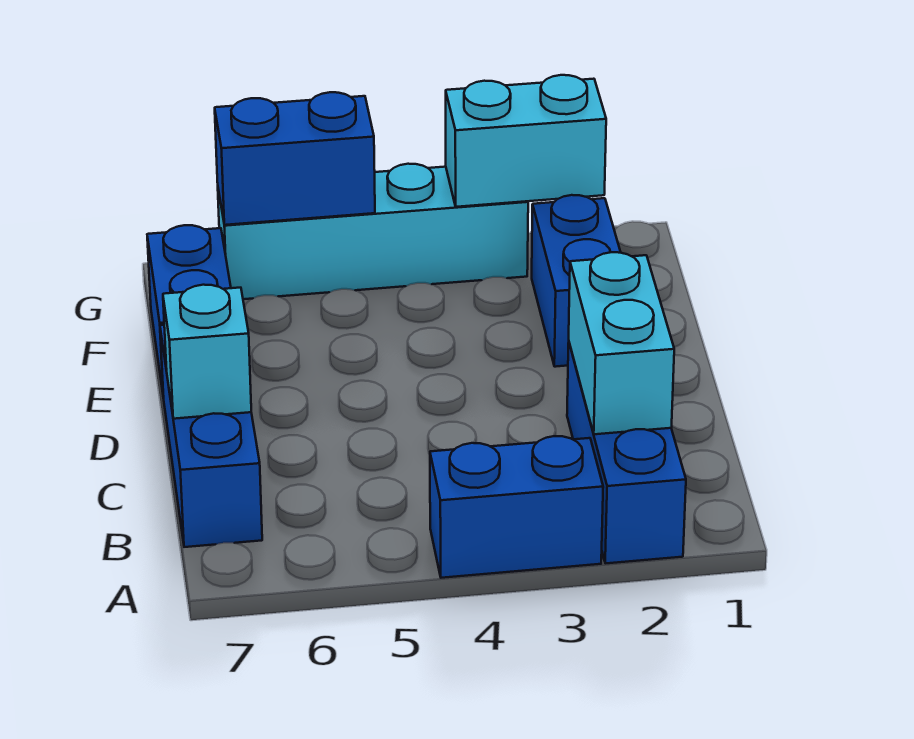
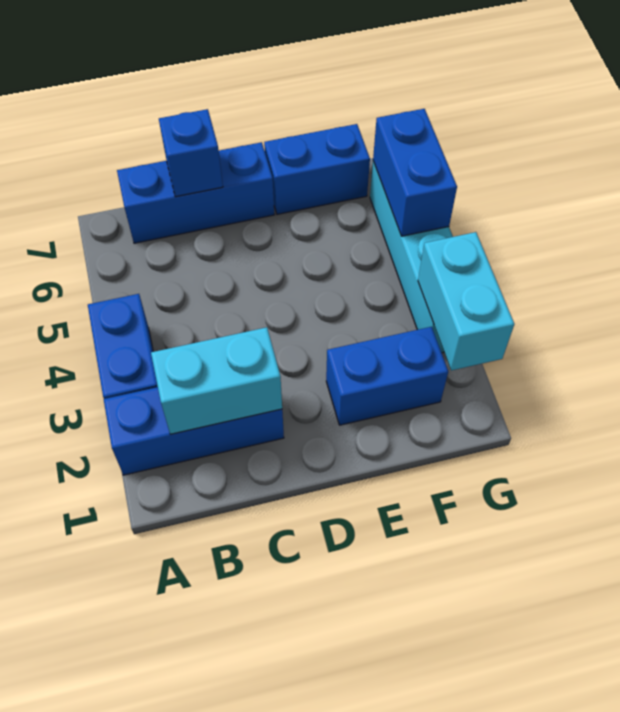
cyan brick C7 level 2 -> blue brick C7 level 2

